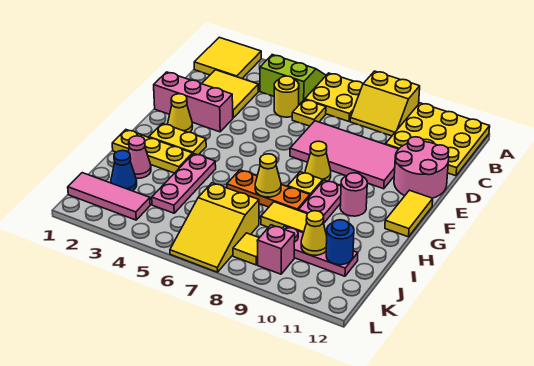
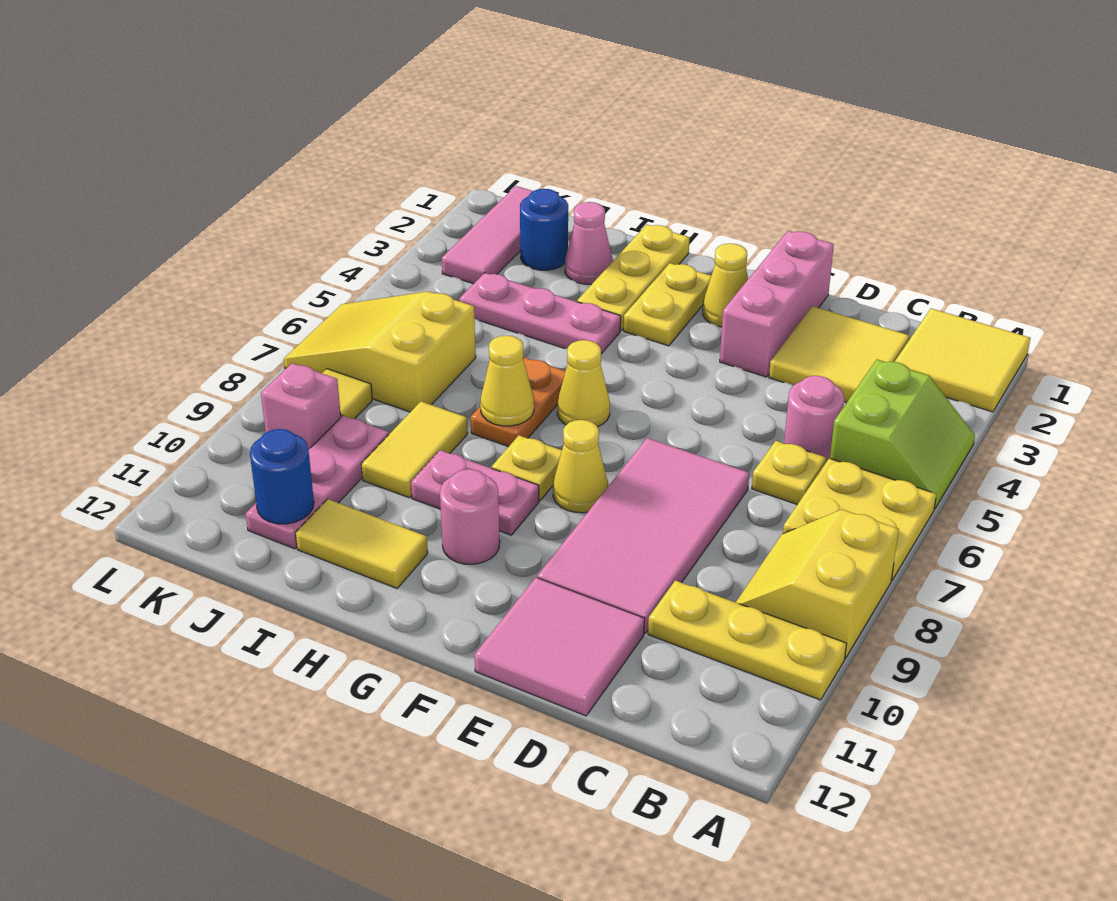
yellow plate A10:C12 level 1 -> yellow plate A10:C10 level 1
yellow round brick C5 level 1 -> pink round brick C5 level 1
pink round brick D11:E12 level 1 -> pink tile D11:E12 level 1
yellow tile F12:G12 level 1 -> yellow tile H11:I11 level 1
orange plate H6:H8 level 1 -> orange plate H6:H7 level 1
blue cone J2 level 1 -> blue round brick J2 level 1
yellow cone J10 level 2 -> yellow cone G6 level 1

